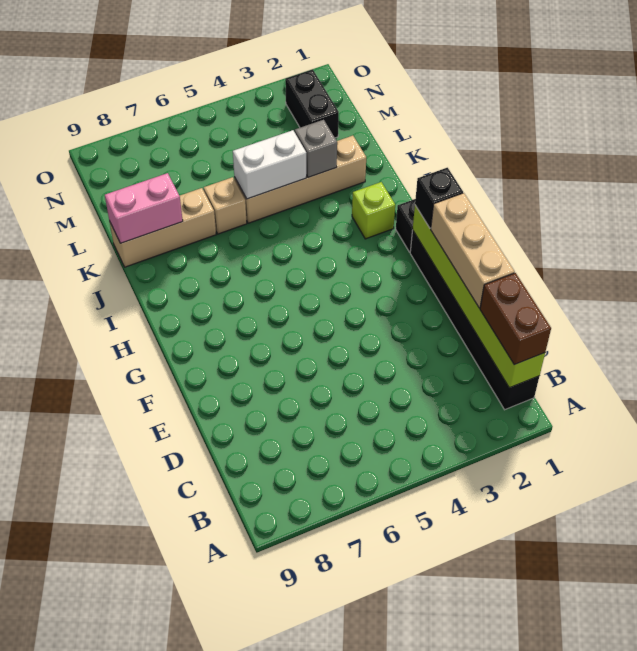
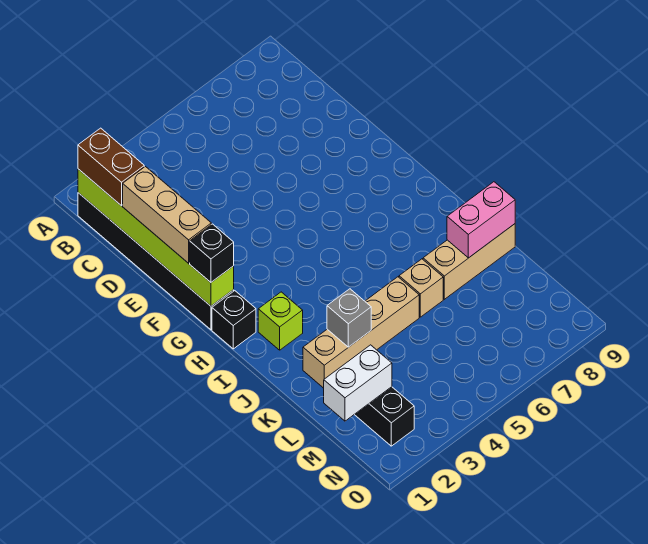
white brick K4:K5 level 2 -> white brick M1:M2 level 2

